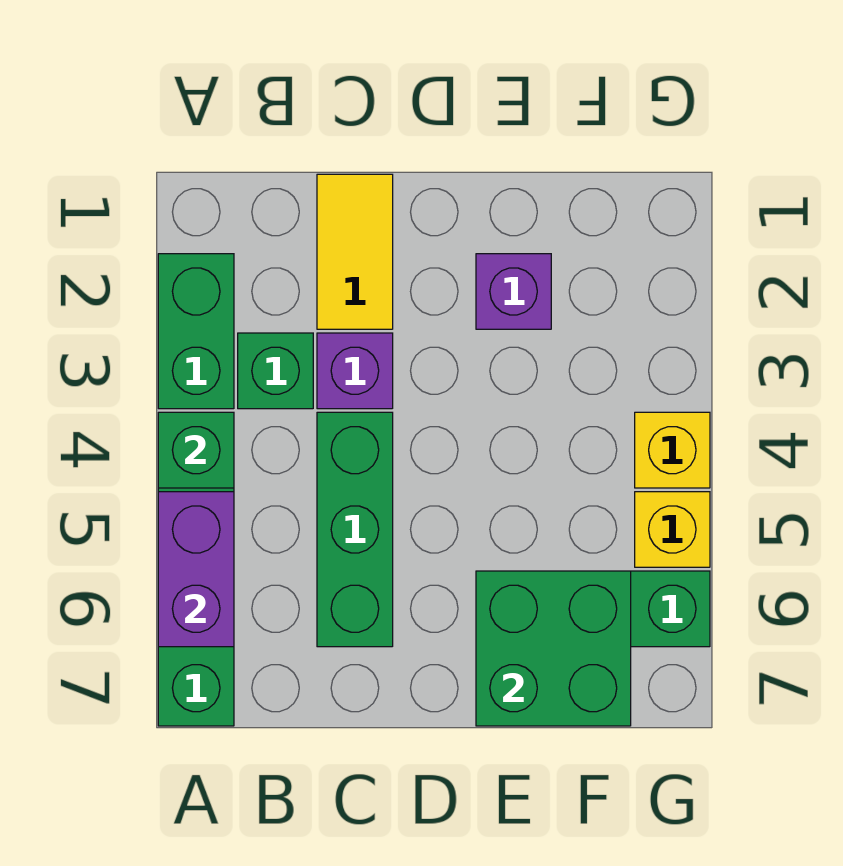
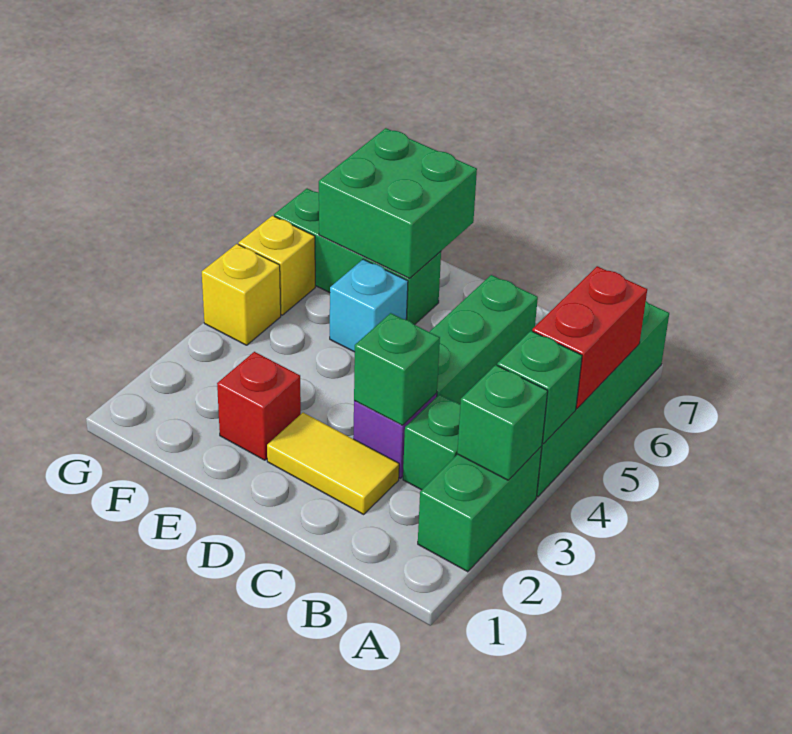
none -> green brick A3 level 2
purple brick A5:A6 level 2 -> red brick A5:A6 level 2
yellow tile C1:C2 level 1 -> yellow tile C2:D2 level 1
none -> green brick C3 level 2
purple brick E2 level 1 -> red brick E2 level 1
none -> cyan brick E5 level 1

